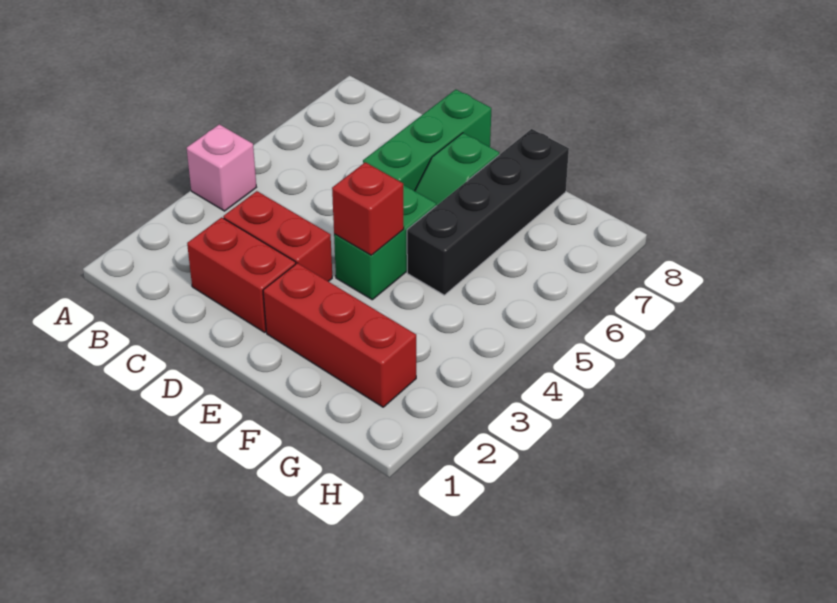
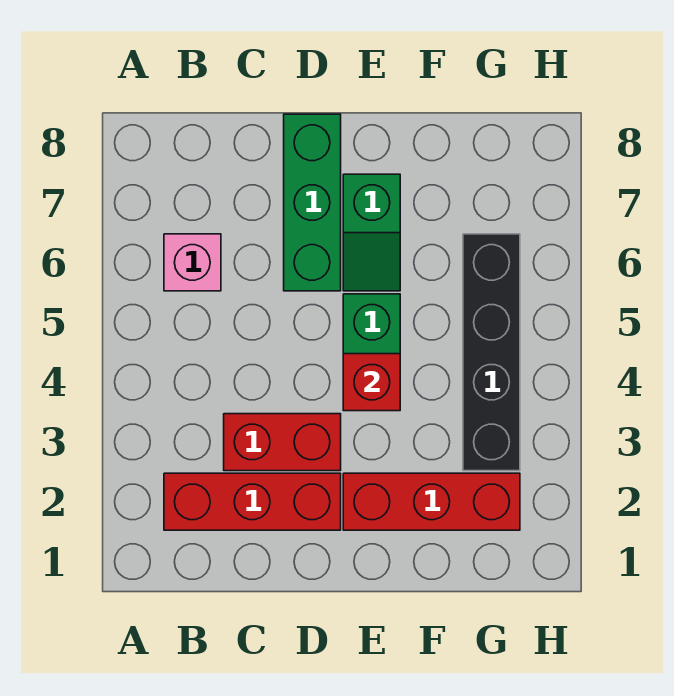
pink brick A4 level 1 -> pink brick B6 level 1
red brick C2:D2 level 1 -> red brick B2:D2 level 1
black brick F5:F8 level 1 -> black brick G3:G6 level 1

